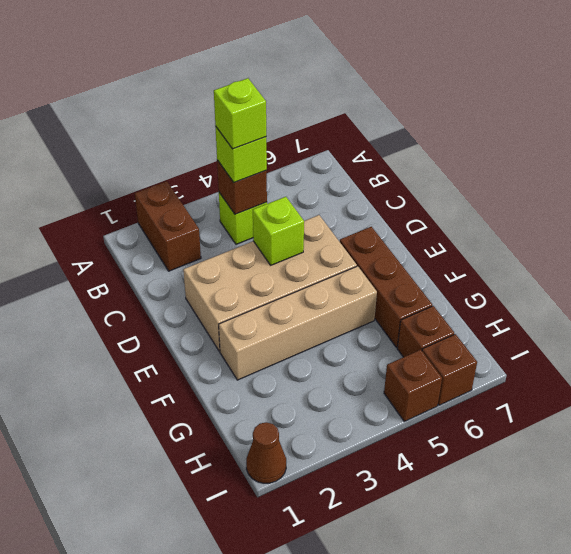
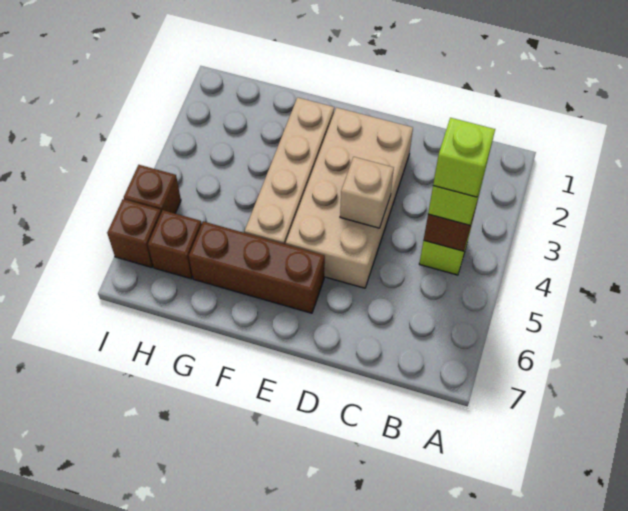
brown brick A2:B2 level 1 -> none
lime brick D4 level 2 -> tan brick D4 level 2
brown cone I1 level 1 -> none

